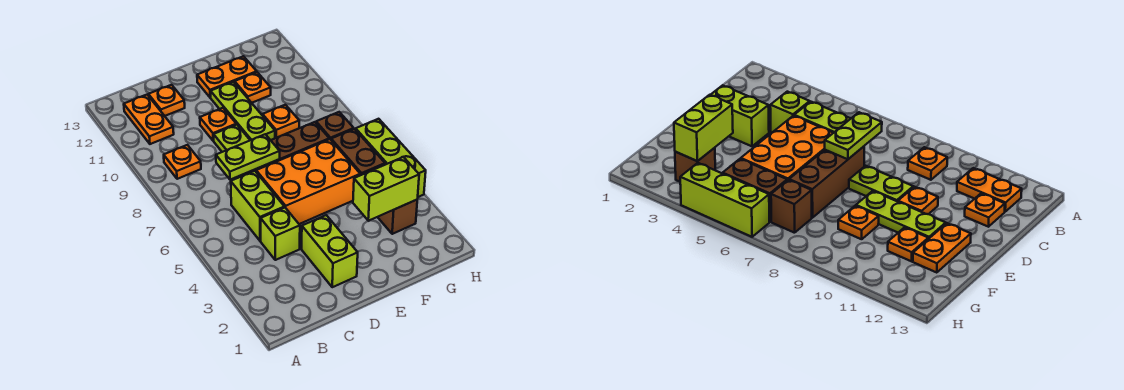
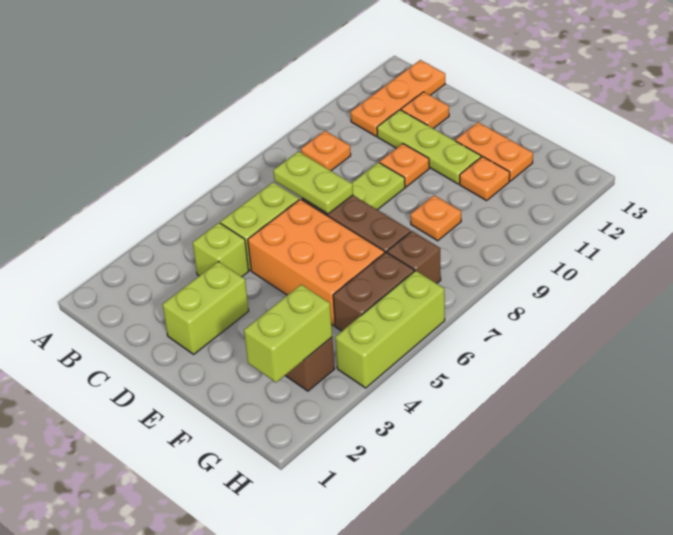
orange plate B11:B12 level 1 -> orange plate B11:B13 level 1
lime plate E9:E11 level 1 -> lime plate C11:E11 level 1
lime brick F3:G3 level 2 -> lime brick G2:G3 level 2

